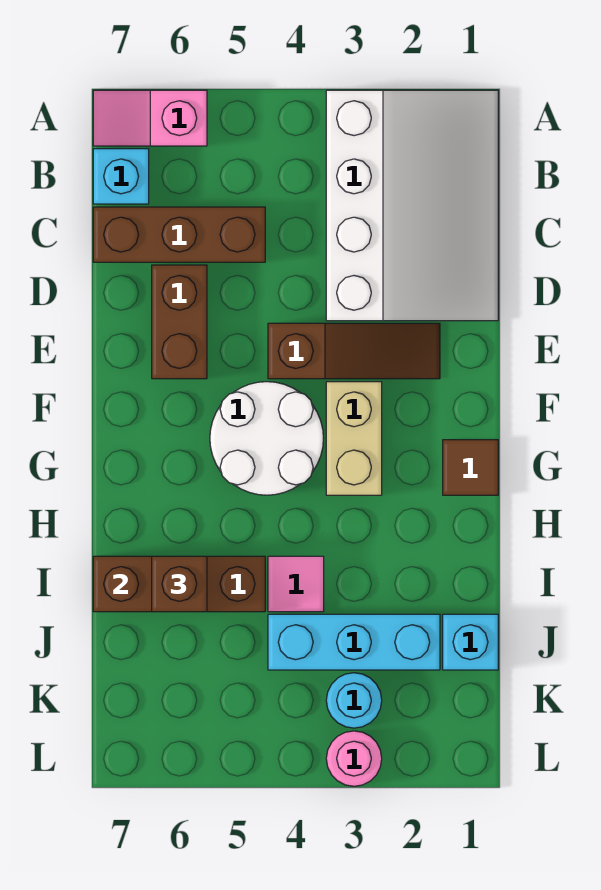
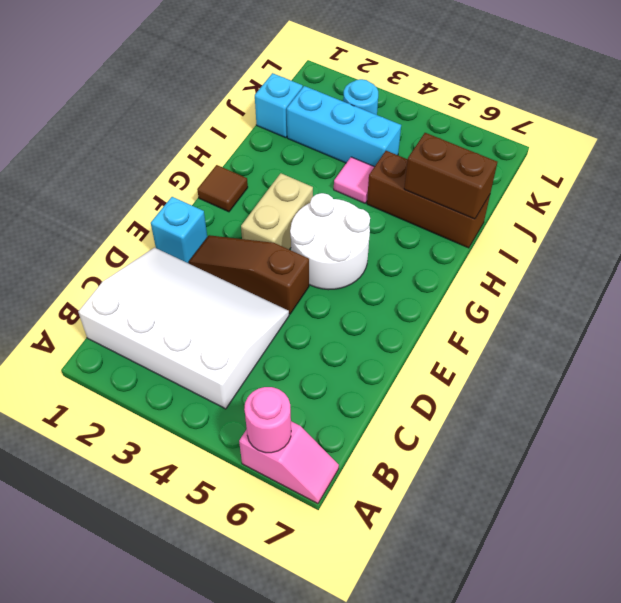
white slope A1:D3 level 1 top 3 -> white slope B1:D4 level 1 top B
cyan brick B7 level 1 -> cyan brick E1 level 1
brown brick C5:C7 level 1 -> none
brown brick D6:E6 level 1 -> none
brown brick I6 level 3 -> none
pink round brick L3 level 1 -> pink round brick A6 level 2

